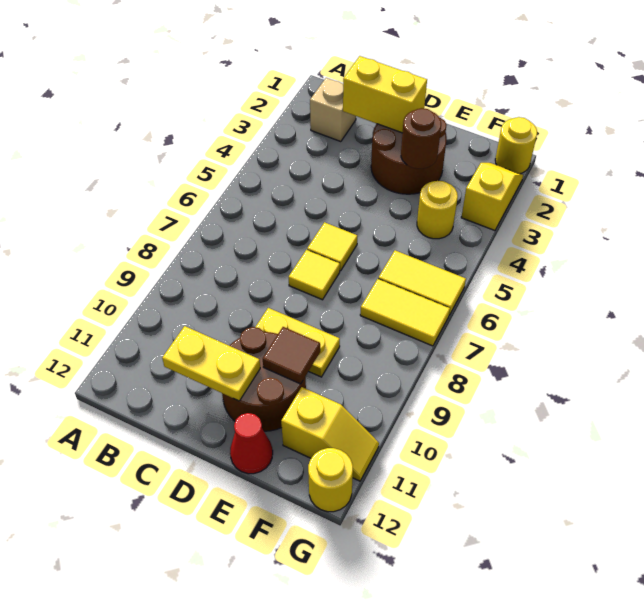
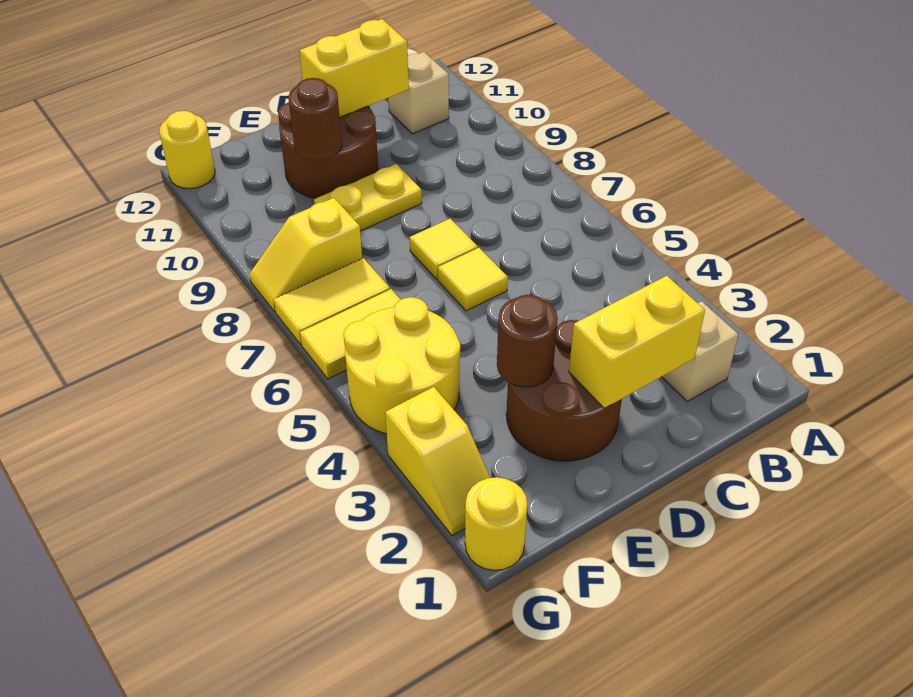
none -> tan brick B11 level 1
yellow plate C11:D11 level 2 -> yellow brick C11:D11 level 2
brown tile E10 level 2 -> brown round brick E10 level 2
red cone E12 level 1 -> none
yellow round brick F4 level 1 -> yellow round brick F4:G5 level 1
yellow slope F11:G11 level 1 top F -> yellow slope F8:G8 level 1 top F

